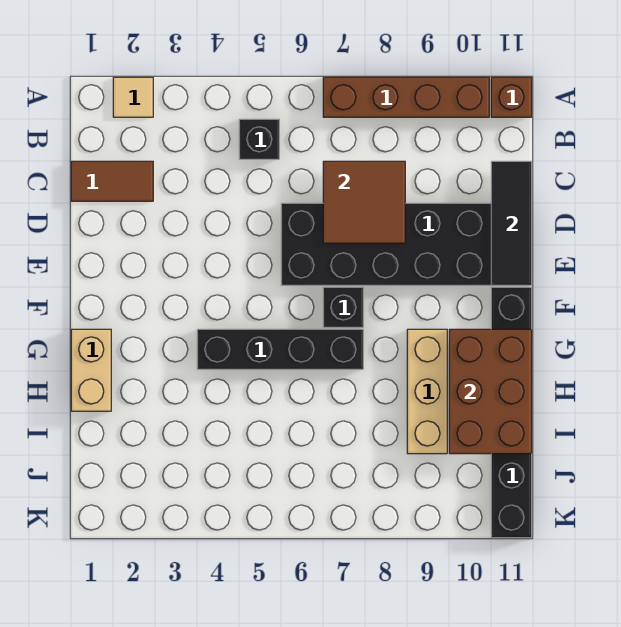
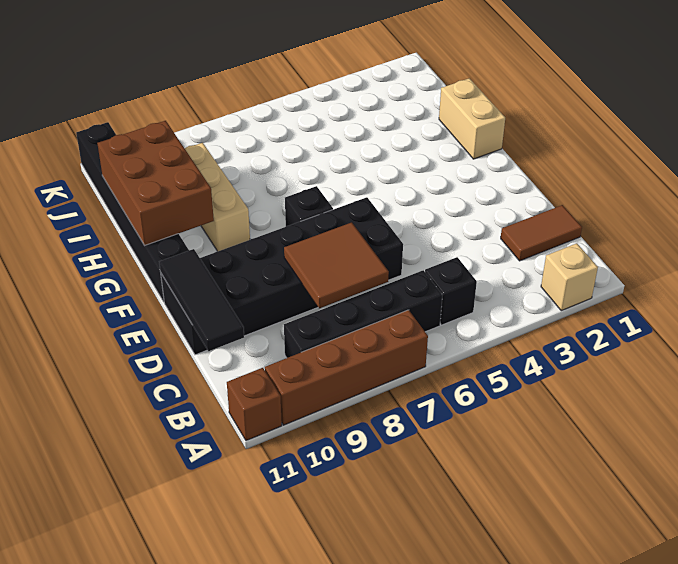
tan tile A2 level 1 -> tan brick A2 level 1
black brick G4:G7 level 1 -> black brick B6:B9 level 1

